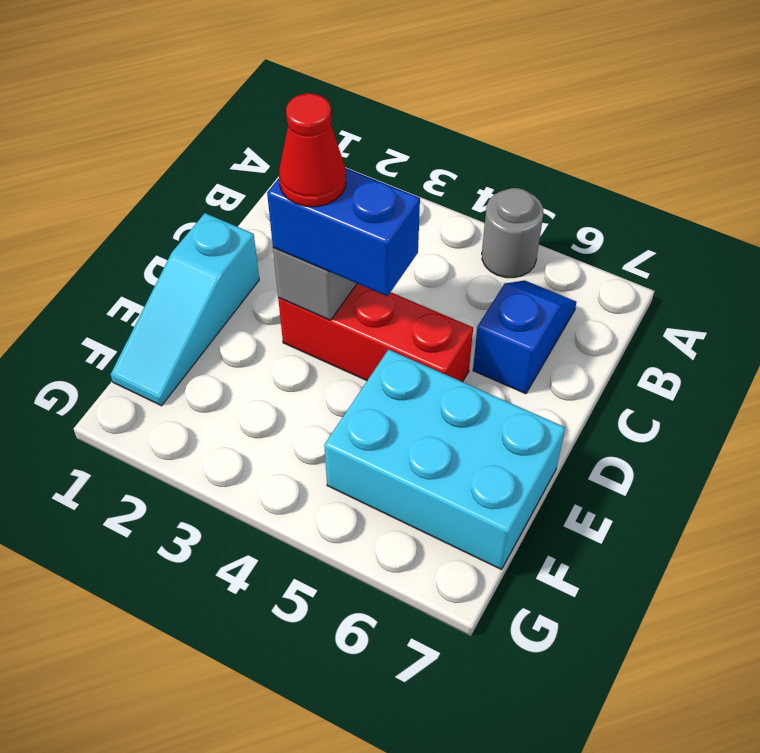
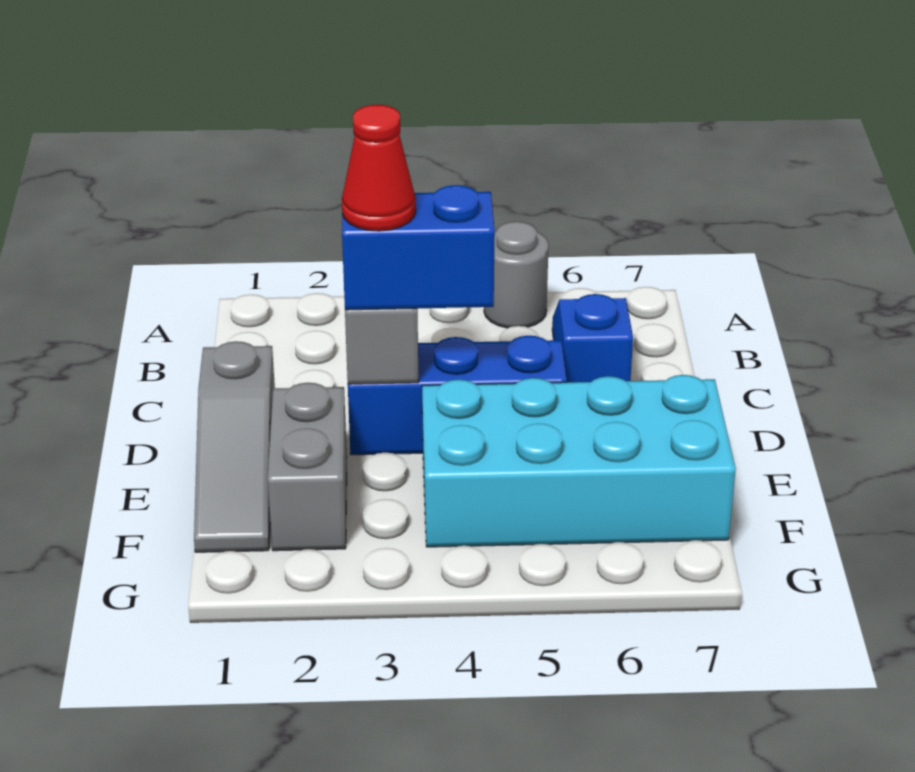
cyan slope D1:F1 level 1 top D -> grey slope D1:F1 level 1 top D
red brick D3:D5 level 1 -> blue brick D3:D5 level 1
none -> grey brick E2:F2 level 1
cyan brick E5:F7 level 1 -> cyan brick E4:F7 level 1

